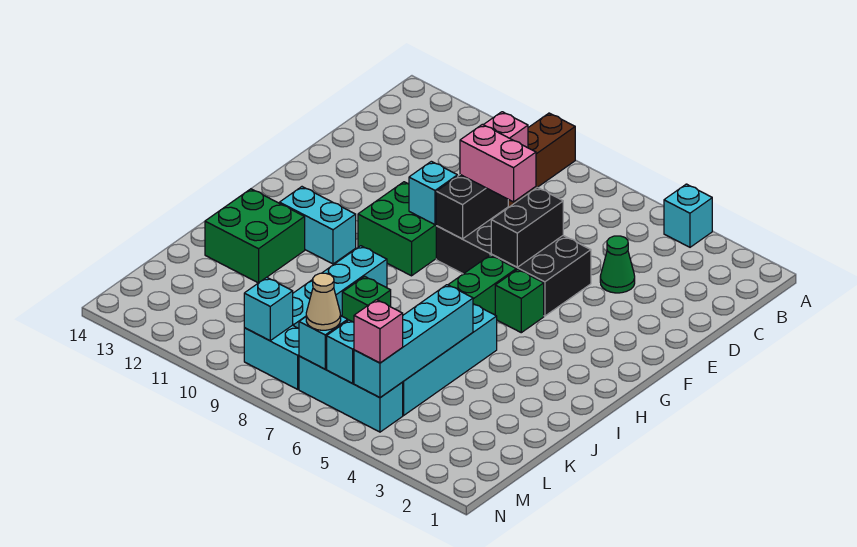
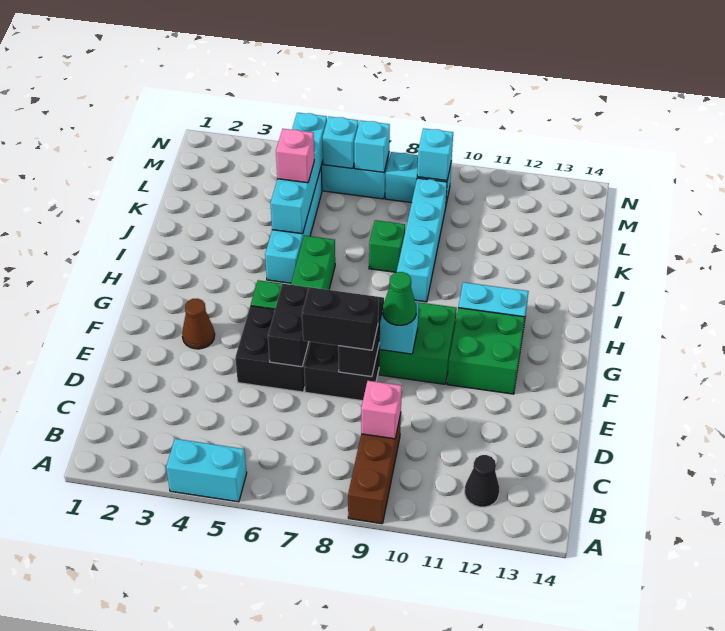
cyan brick A4 level 1 -> cyan brick A4:A5 level 1
none -> black cone B12 level 1
green cone D4 level 1 -> green cone F9 level 3
pink brick E7:E8 level 3 -> black brick E7:E8 level 3
none -> brown cone F3 level 1
green brick I12:J13 level 1 -> green brick F11:G12 level 1
pink brick M5 level 3 -> pink brick K5 level 3
tan cone M7 level 3 -> none

